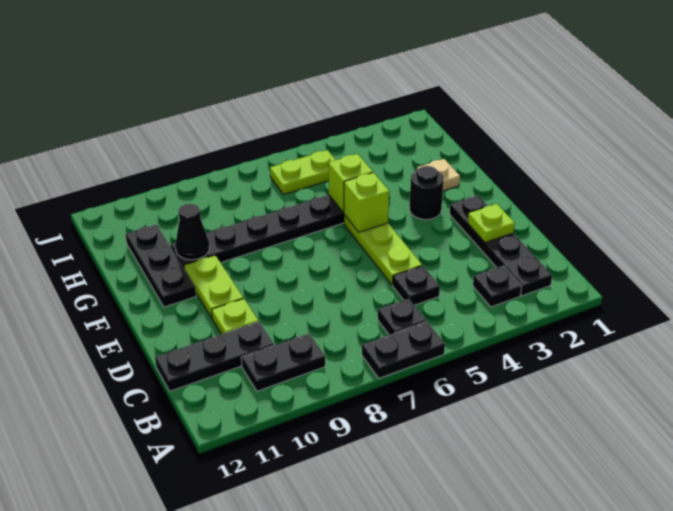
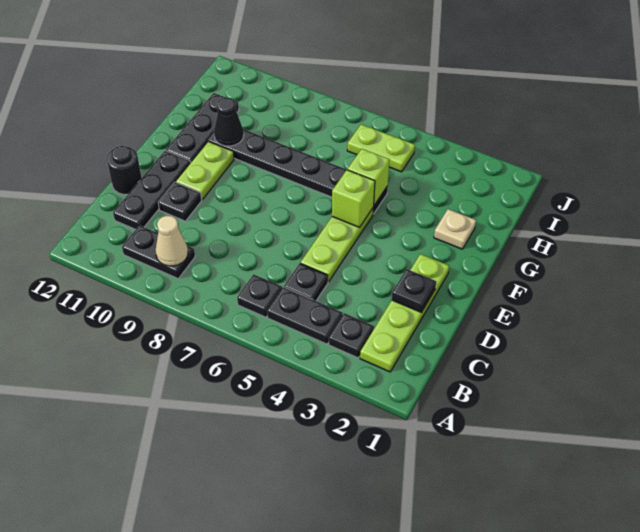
black plate A6:A7 level 1 -> black plate B4:B5 level 1
black plate B2:E2 level 1 -> lime plate B2:E2 level 1
none -> tan cone B9 level 2
black plate C10:C12 level 1 -> black plate C11:E11 level 1
lime plate D2 level 2 -> black plate D2 level 2
lime plate D10 level 1 -> black plate D10 level 1
black round brick F3 level 1 -> black round brick D12 level 1

